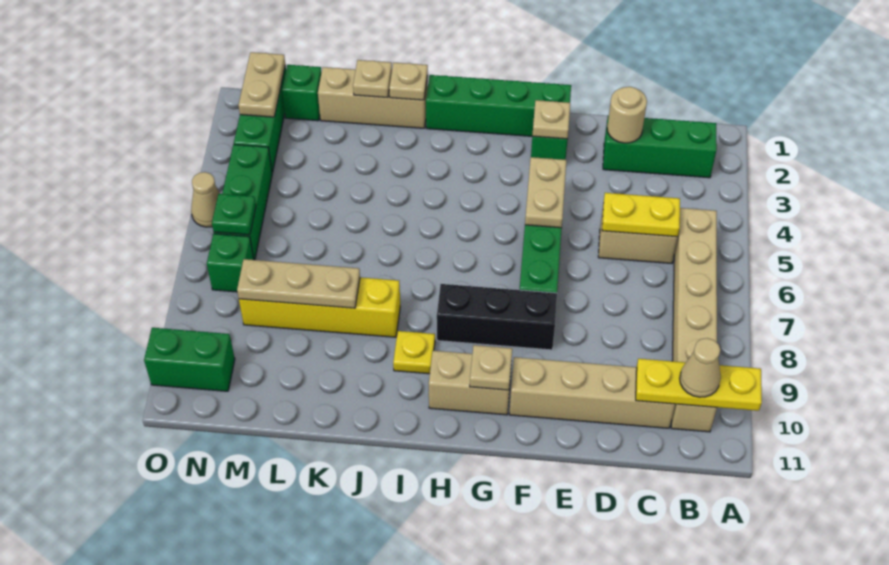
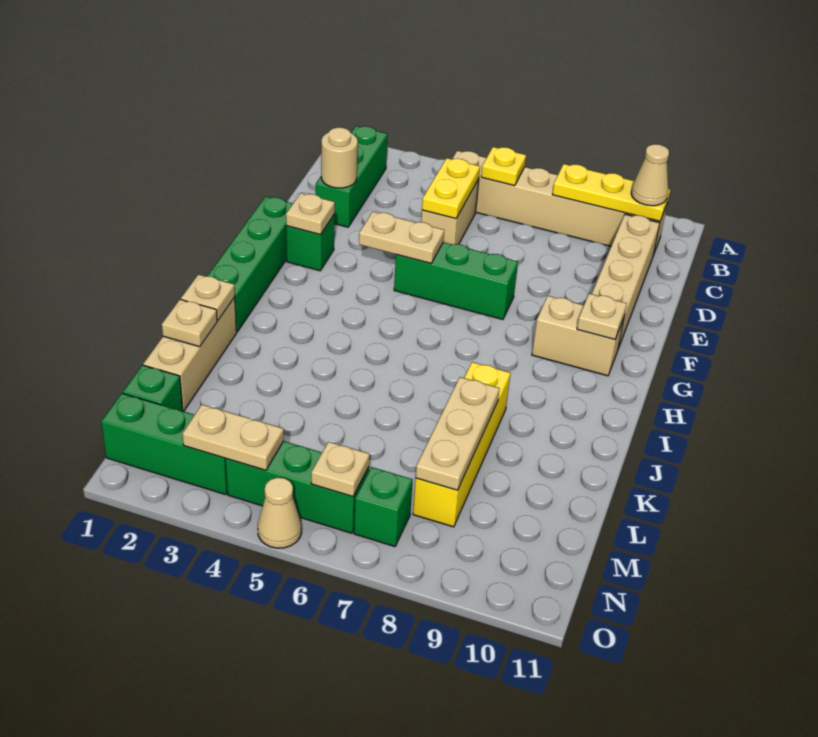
yellow plate A10:C10 level 2 -> yellow plate B8:B10 level 2
black brick F8:H8 level 1 -> none
tan brick G10:H10 level 1 -> tan brick G9:G10 level 1
yellow plate I9 level 1 -> yellow plate B6 level 2
tan plate N1:N2 level 2 -> tan plate N3:N4 level 2
green plate N6 level 2 -> tan plate N6 level 2
green brick N10:O10 level 1 -> none

